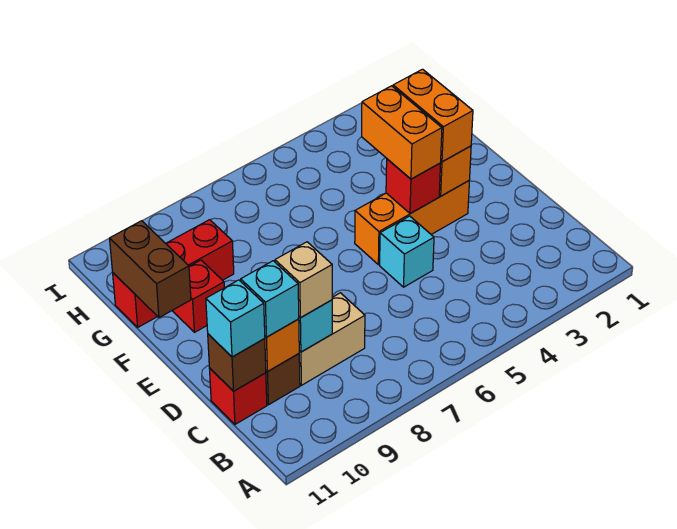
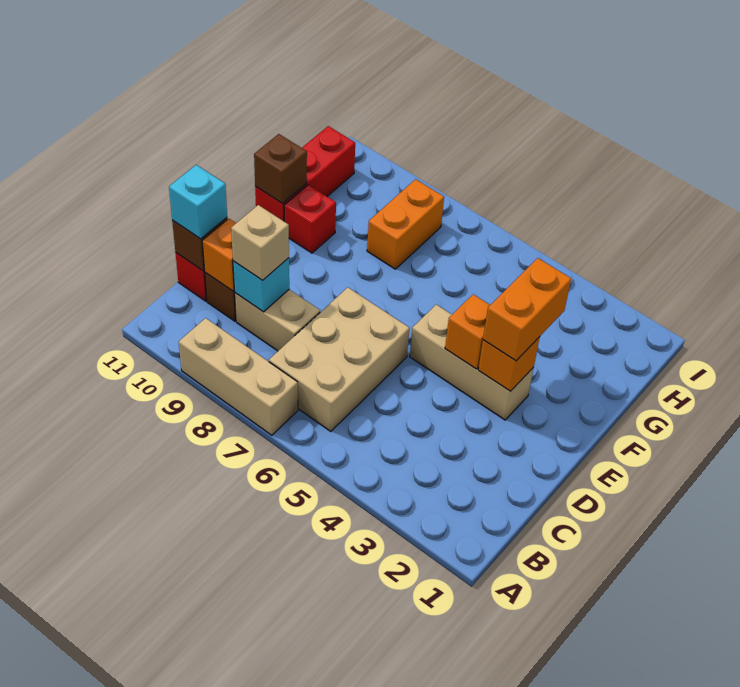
none -> tan brick A7:A9 level 1
none -> tan brick B6:D7 level 1
cyan brick C10 level 3 -> none
cyan brick D5 level 1 -> none
orange brick E3:E5 level 1 -> tan brick E3:E5 level 1
red brick E4 level 2 -> orange brick E4 level 2
orange brick E4:F4 level 3 -> orange brick G8:H8 level 1
brown brick F11:G11 level 2 -> brown brick F11 level 2
red brick G9:G11 level 1 -> red brick F11:H11 level 1

